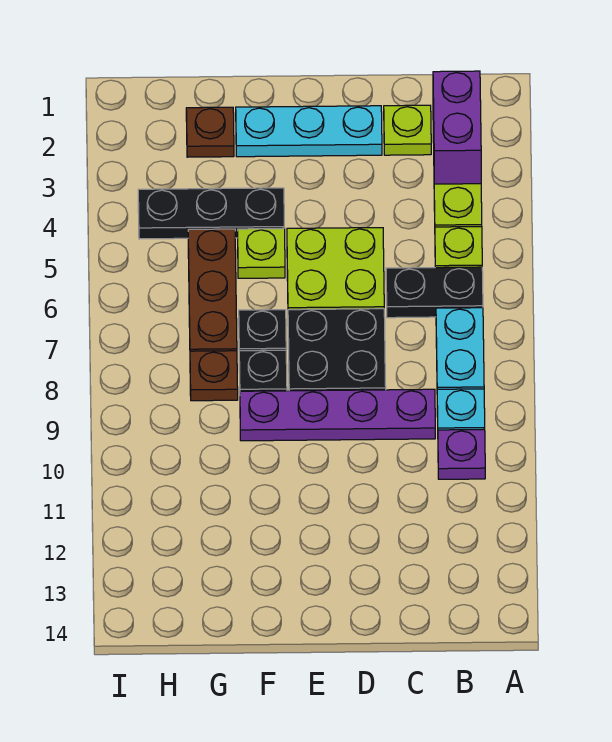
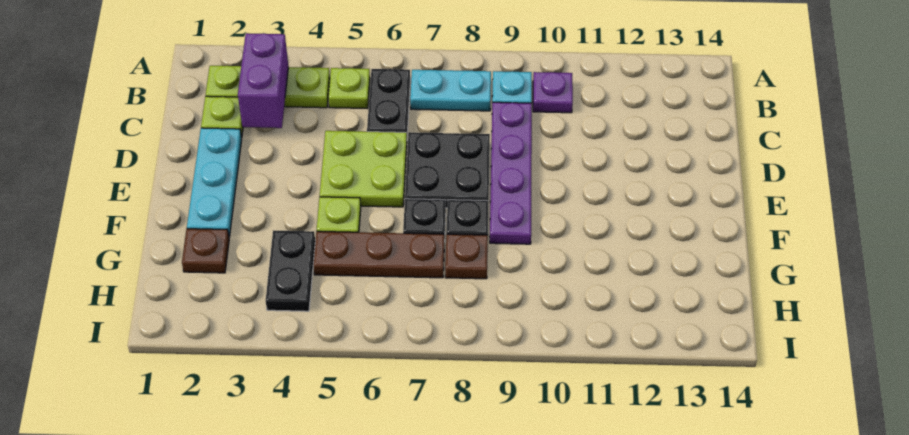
purple brick B2:B3 level 2 -> purple brick B3:C3 level 2
black plate F4:H4 level 1 -> black plate G4:H4 level 1

